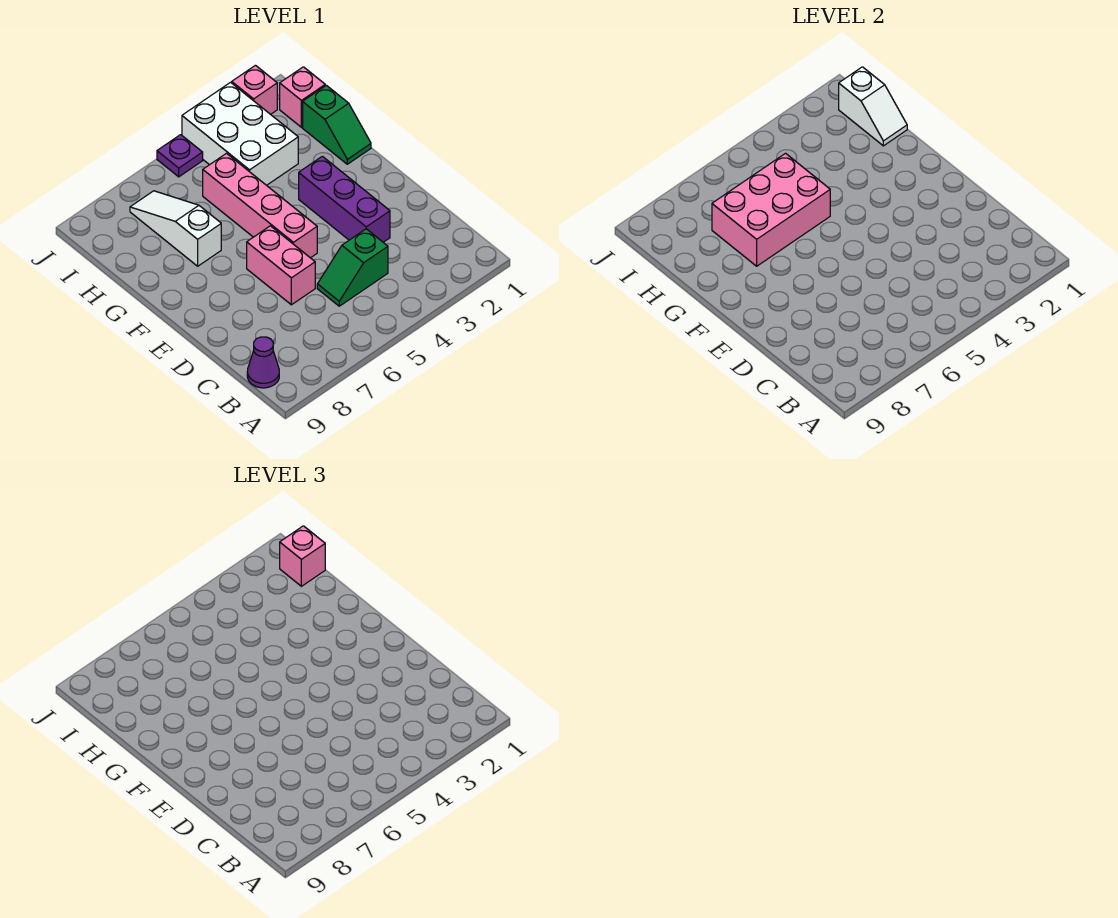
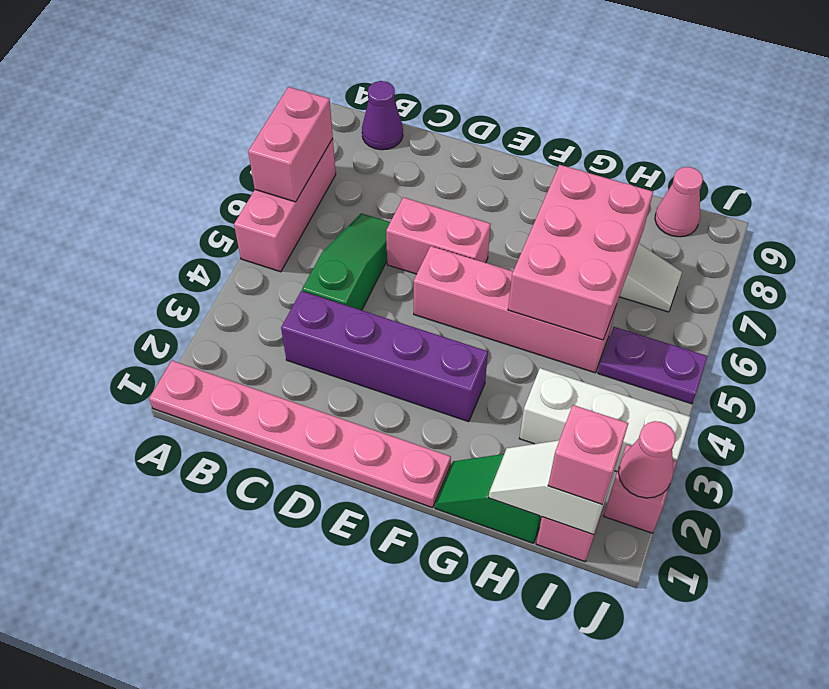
none -> pink plate A1:F1 level 1
none -> pink brick A5:A7 level 1
none -> pink brick A6:A7 level 2
green slope C4:C5 level 1 top 4 -> green slope C4:C6 level 1 top 4
purple brick D3:F3 level 1 -> purple brick C3:F3 level 1
white brick H3:J4 level 1 -> white brick H3:J3 level 1
none -> pink cone I9 level 1
none -> pink cone J2 level 2
purple plate J5 level 1 -> purple plate I5:J5 level 1

